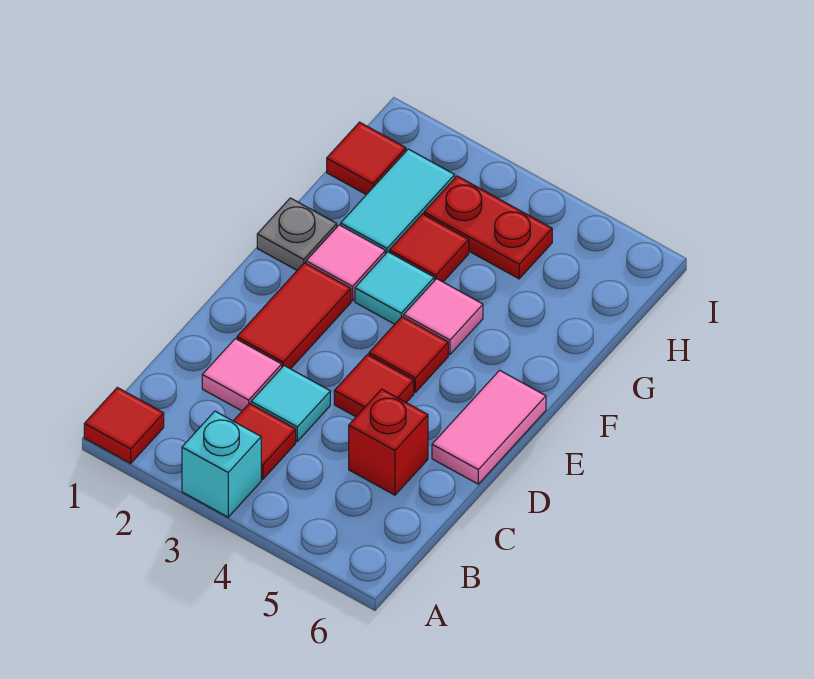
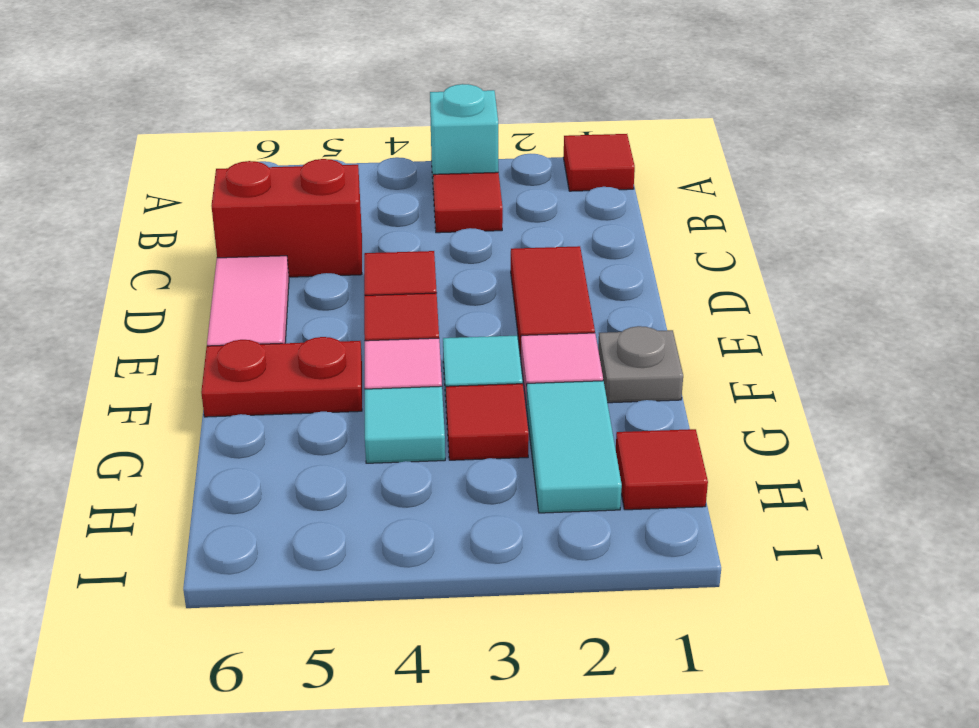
pink tile C2 level 1 -> none
cyan tile C3 level 1 -> cyan tile G4 level 1
red brick C5 level 1 -> red brick C5:C6 level 1
red plate H3:H4 level 1 -> red plate F5:F6 level 1

